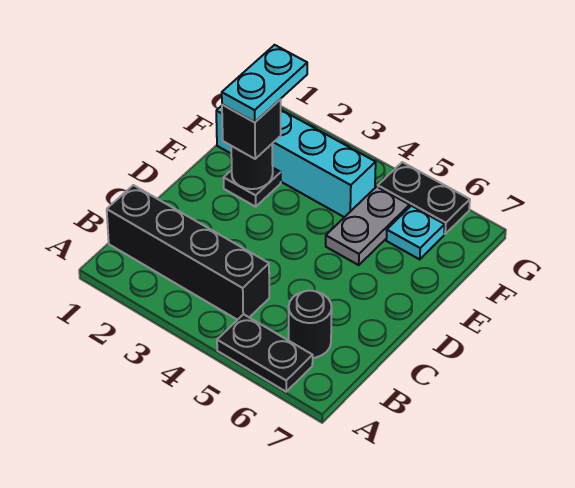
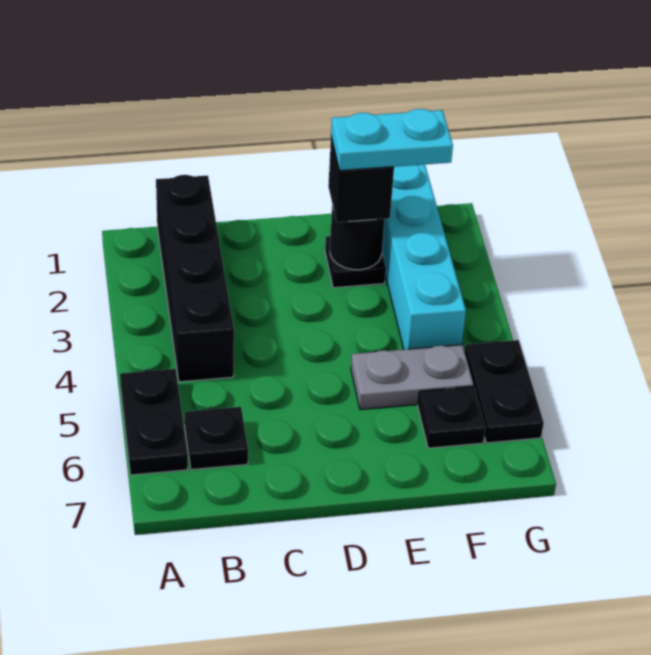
black round brick B6 level 1 -> black plate B6 level 1
cyan plate F6 level 1 -> black plate F6 level 1

